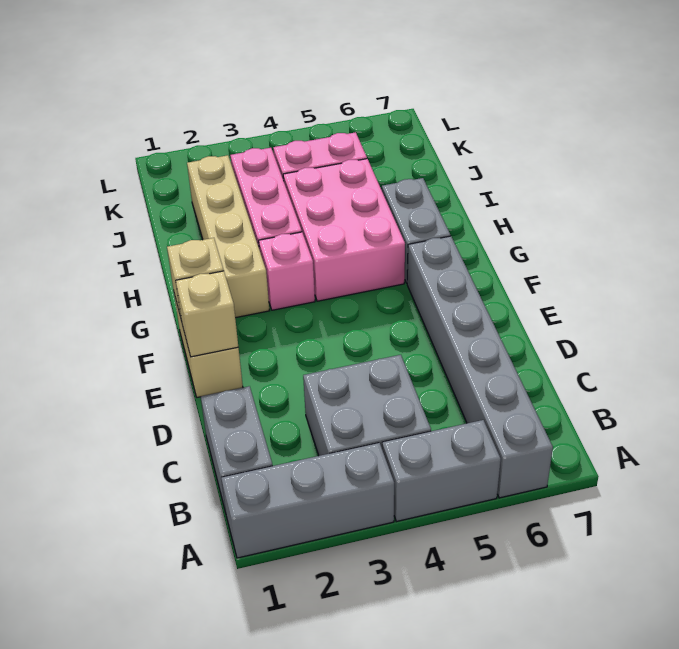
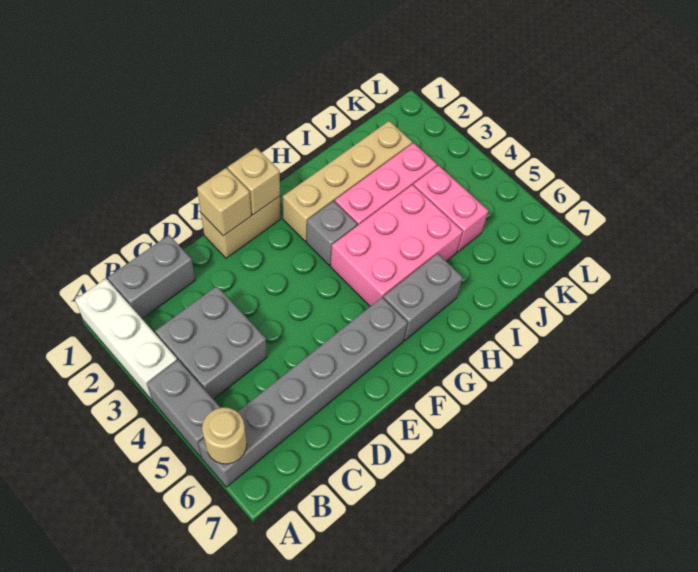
grey brick A1:A3 level 1 -> white brick A1:A3 level 1
none -> tan round brick A6 level 2
pink brick G3 level 1 -> grey brick G3 level 1

